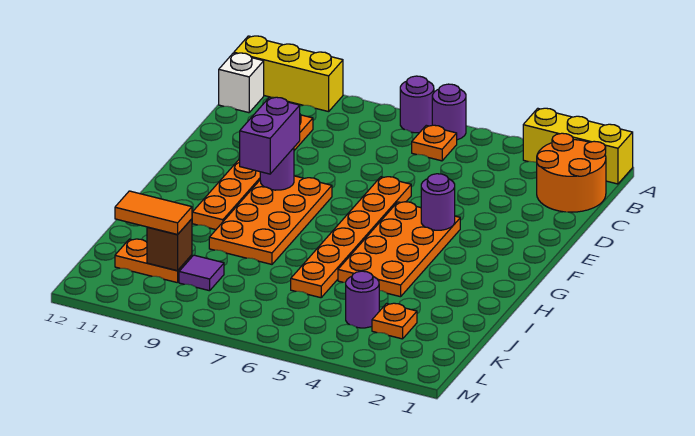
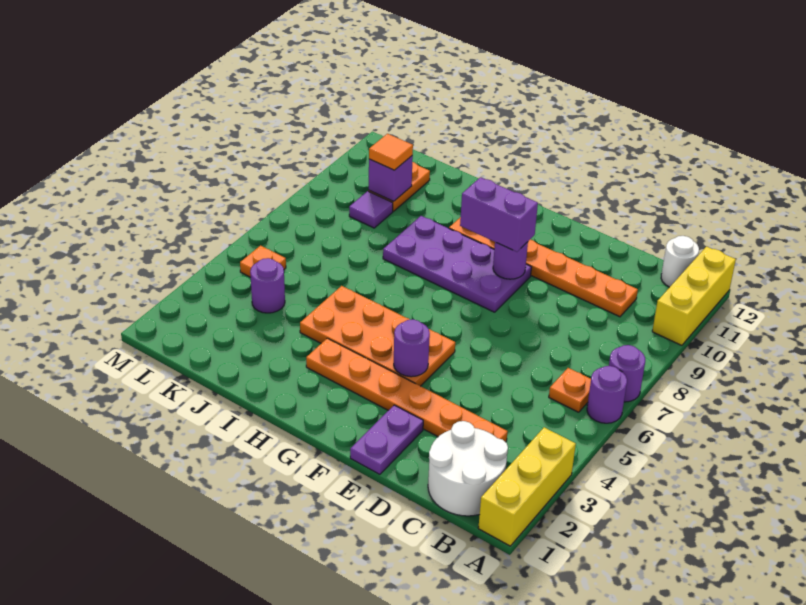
orange round brick B1:C2 level 1 -> white round brick B1:C2 level 1
white brick B12 level 1 -> white round brick B12 level 1
none -> purple plate E1:E2 level 1
orange plate E6:J6 level 1 -> orange plate C3:H3 level 1
orange plate F8:I9 level 1 -> purple plate F8:I9 level 1
orange plate K3 level 1 -> orange plate L5 level 1
brown brick K10 level 2 -> purple brick K10 level 2
orange tile K10:K11 level 3 -> orange tile K10 level 3

